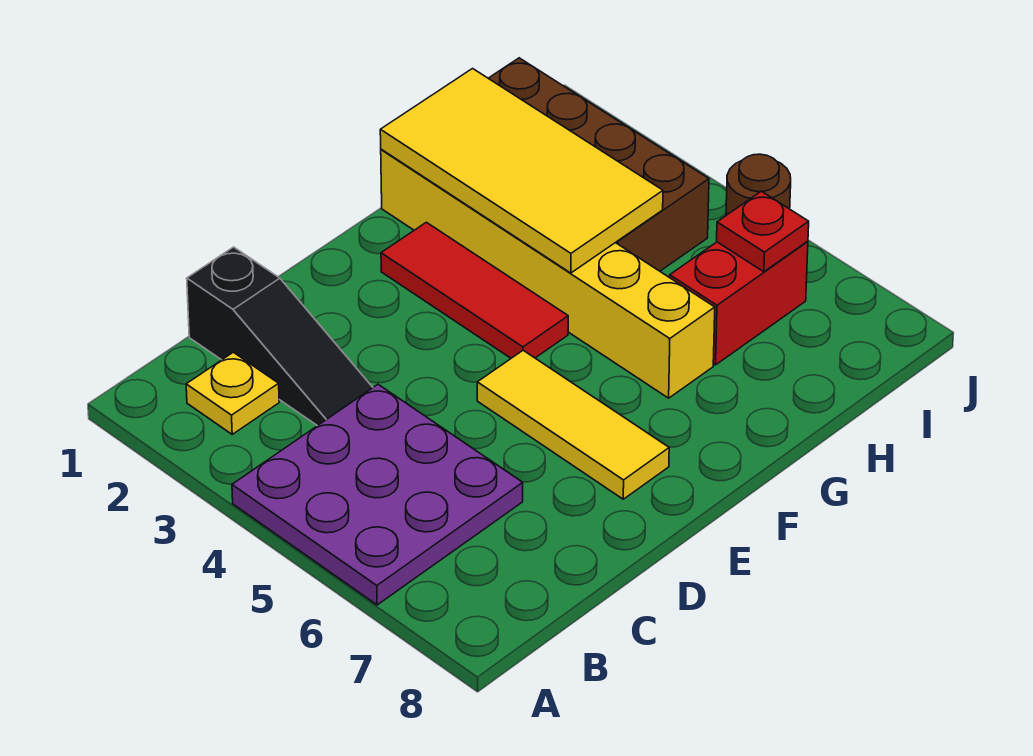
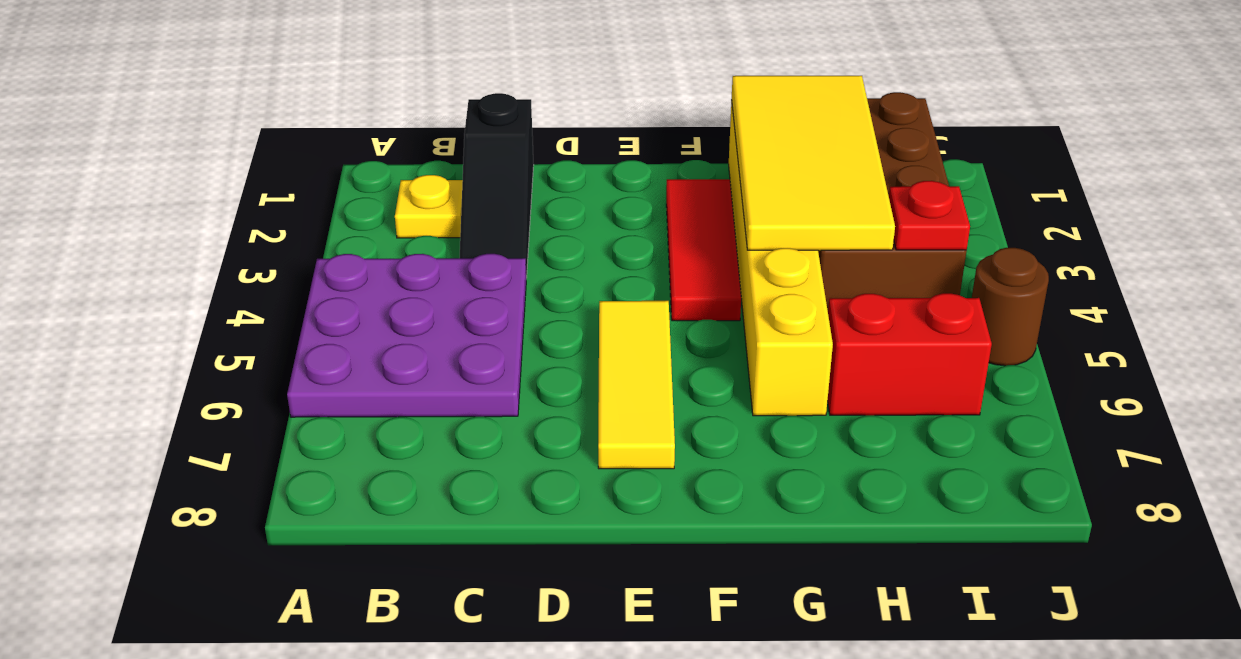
red plate I6 level 2 -> red plate I4 level 2

